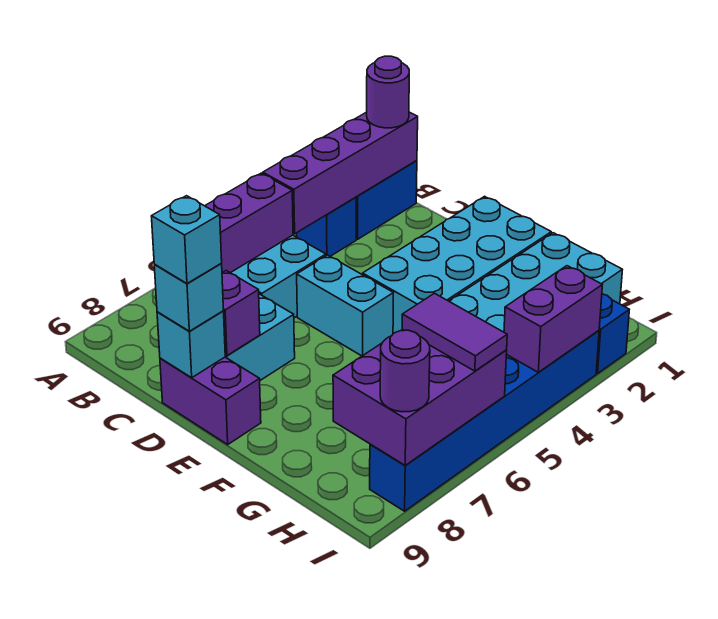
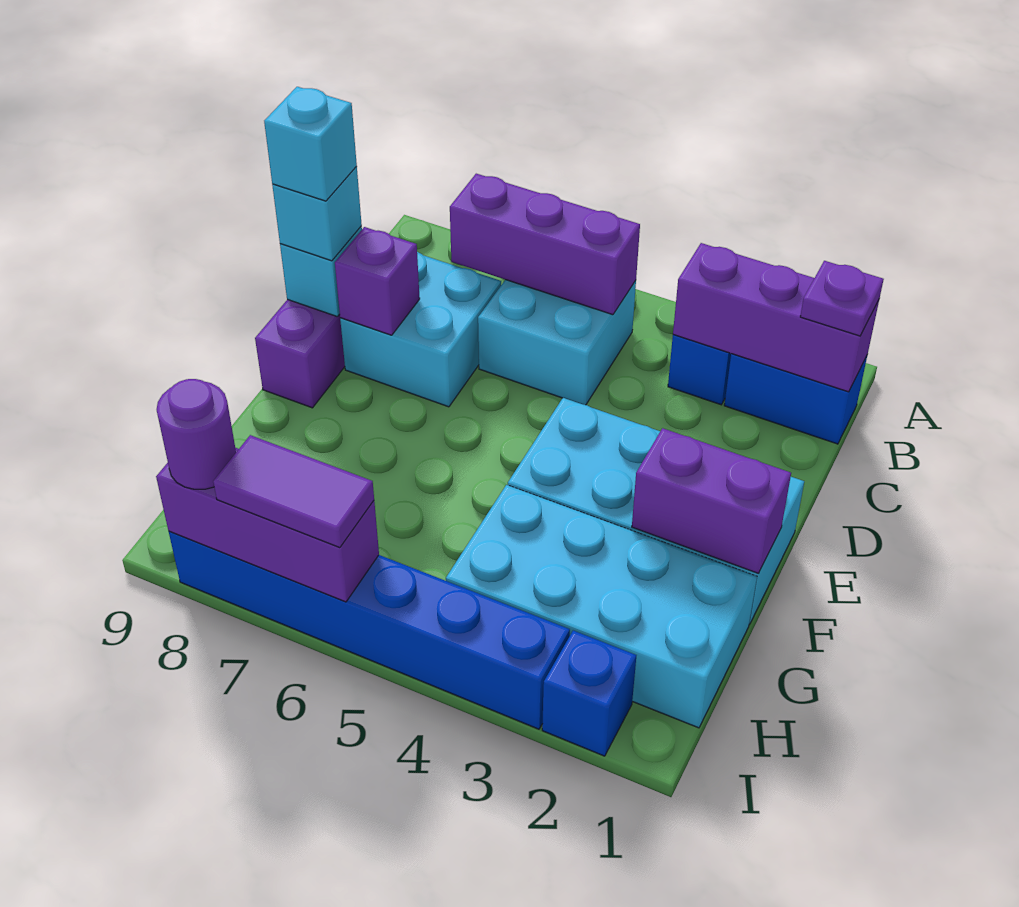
purple brick B1:B4 level 2 -> purple brick B1:B3 level 2
purple round brick B1 level 3 -> purple plate B1 level 3
cyan brick D5:E5 level 1 -> none
purple brick H6:I8 level 2 -> purple brick I6:I8 level 2
purple tile H6:I6 level 3 -> purple tile I6:I7 level 3
purple brick I3:I4 level 2 -> purple brick F1:F2 level 2

